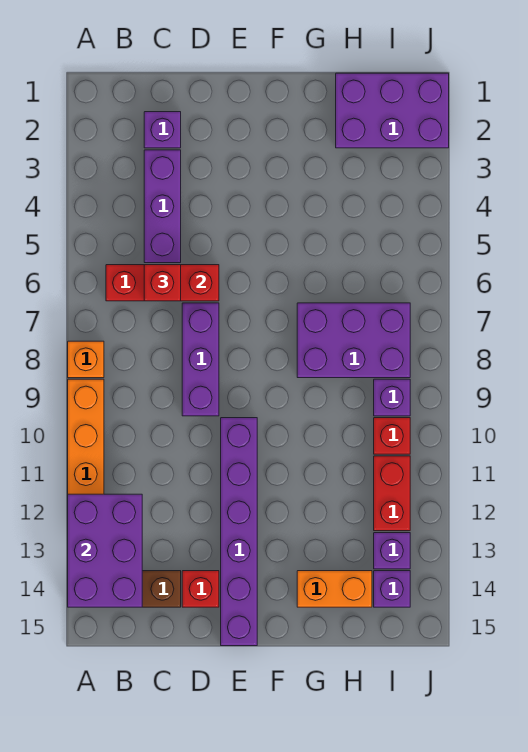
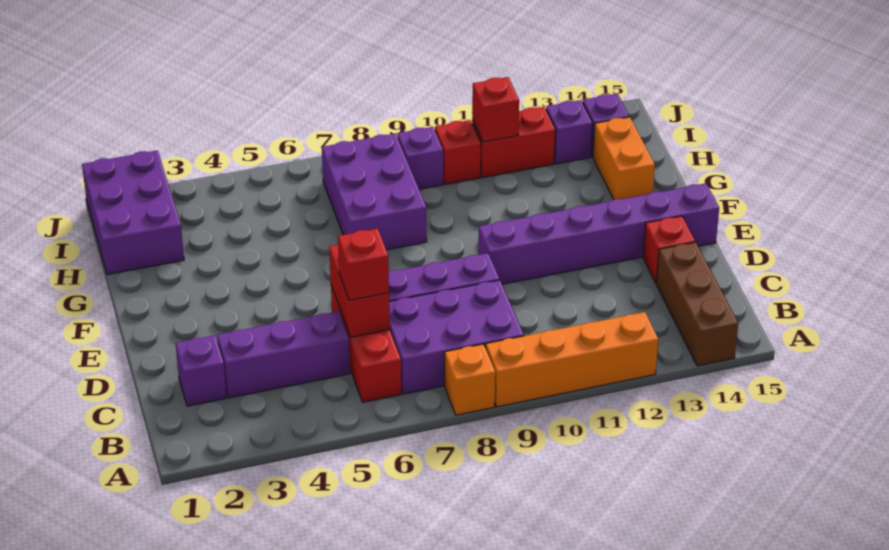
purple brick A12:B14 level 2 -> purple brick B7:C9 level 1
none -> red brick I11 level 2

